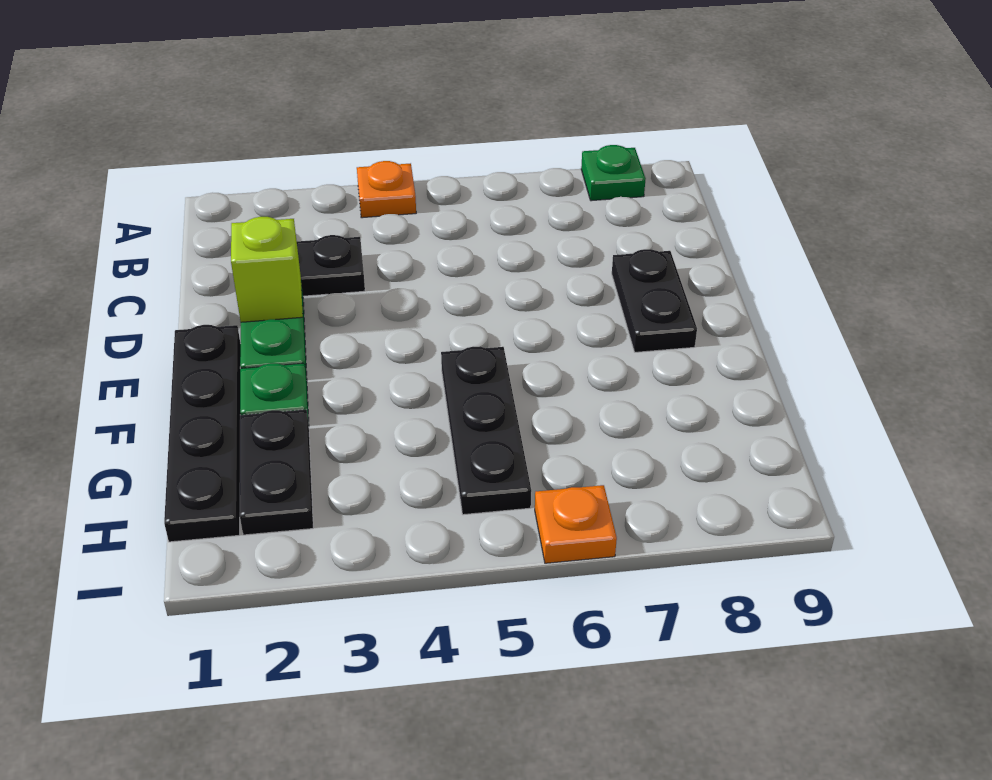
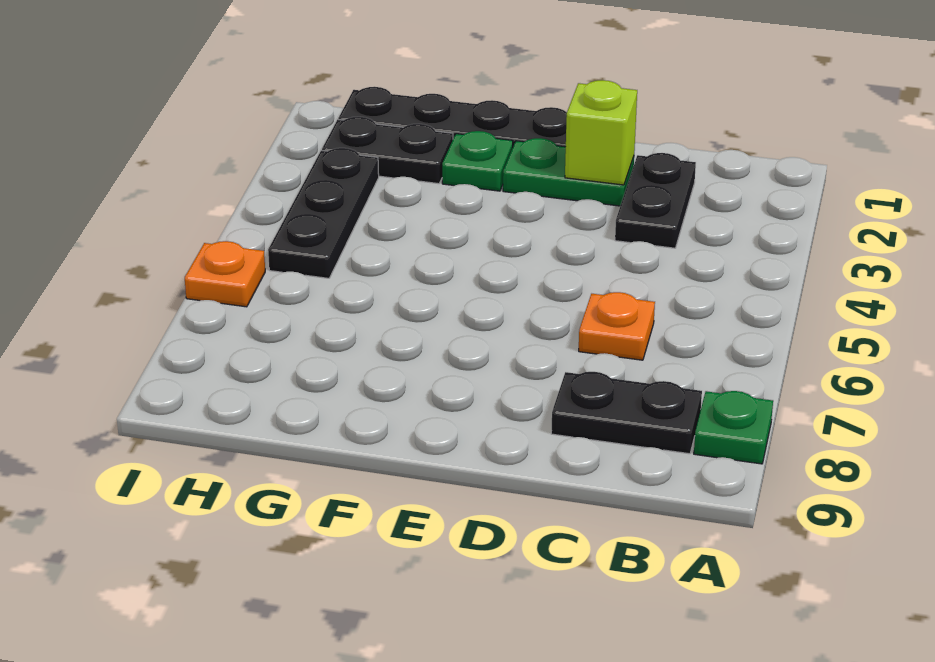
orange plate A4 level 1 -> orange plate C6 level 1
black plate D8:E8 level 1 -> black plate B8:C8 level 1
black plate F5:H5 level 1 -> black plate H3:H5 level 1

